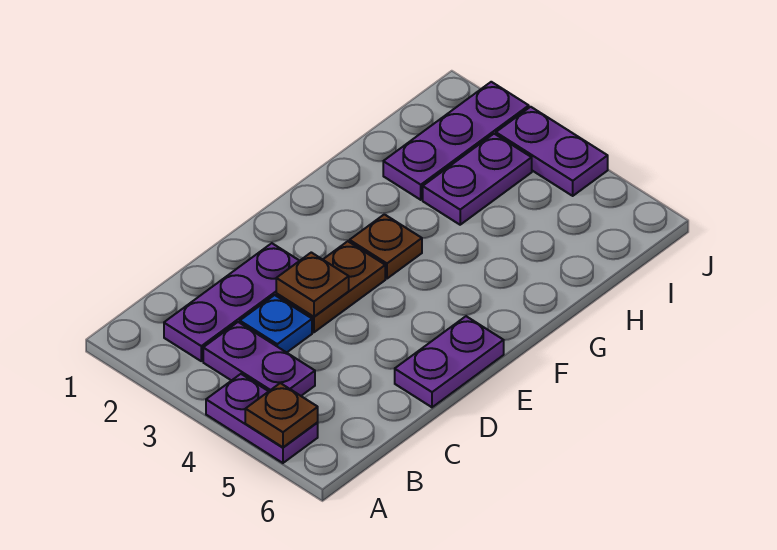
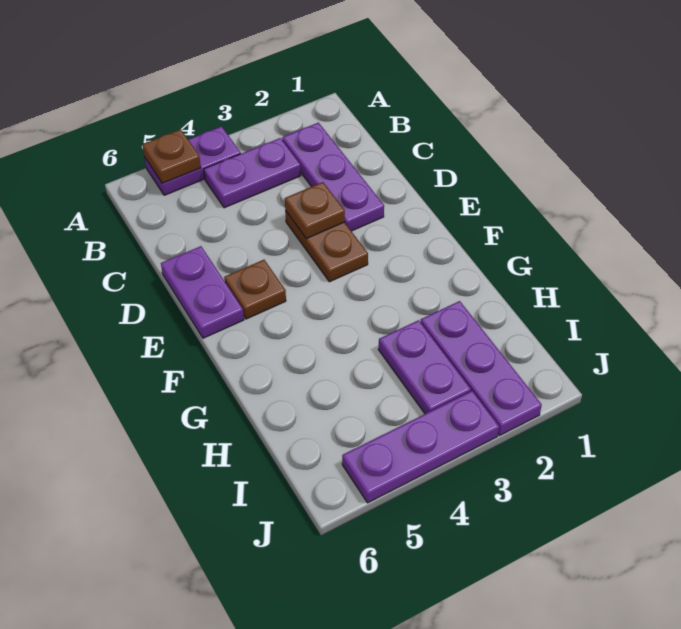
blue plate C3 level 1 -> none
brown plate F3 level 1 -> brown plate E5 level 1
purple plate J3:J4 level 1 -> purple plate J3:J5 level 1

